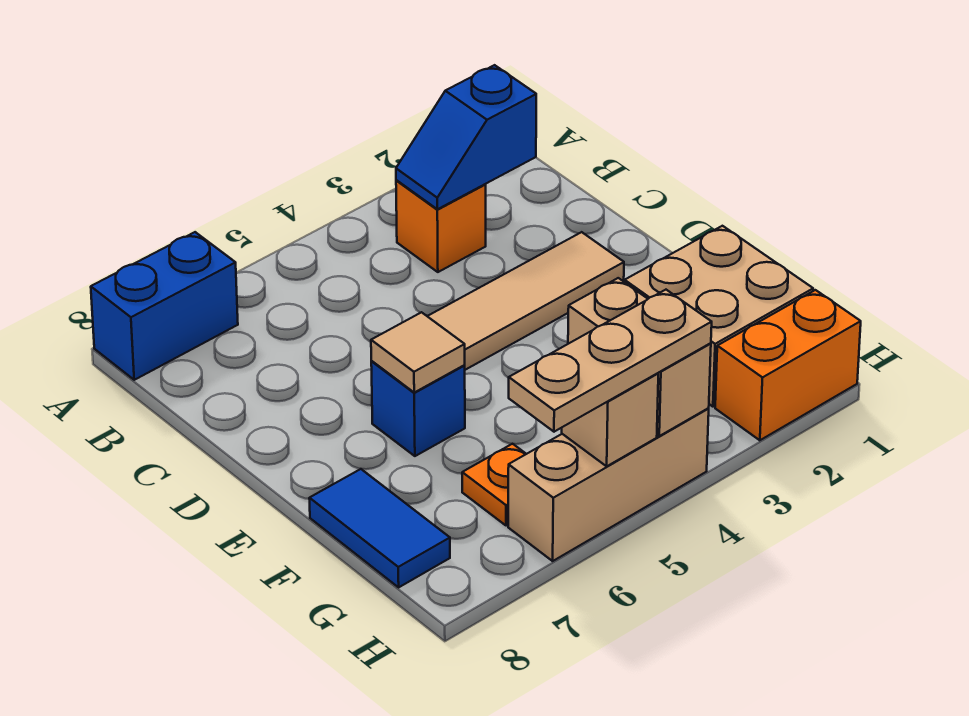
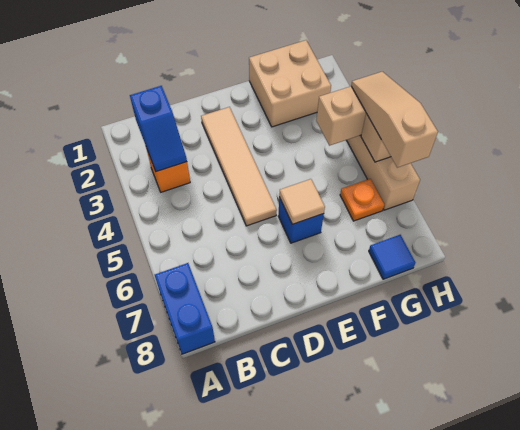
blue tile F8:G8 level 1 -> blue tile G8 level 1
orange brick H1:H2 level 1 -> none
tan plate H4:H6 level 3 -> tan slope H4:H6 level 3 top 6

